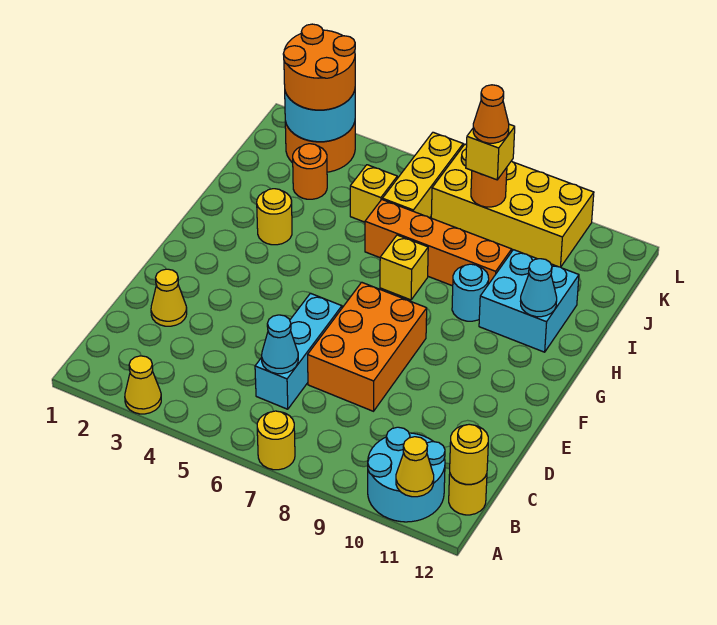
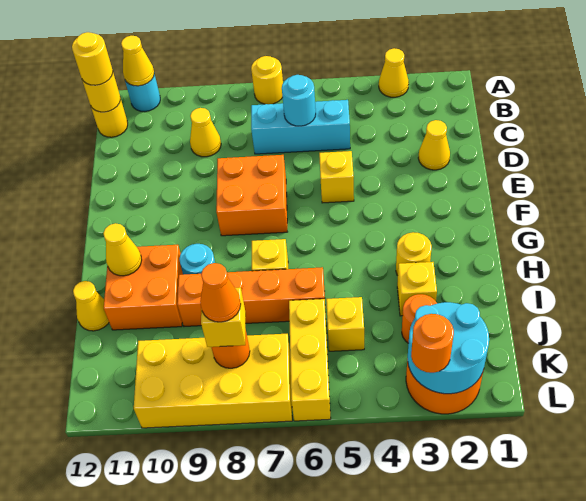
cyan round brick A10:B11 level 1 -> cyan round brick A11 level 1
none -> yellow round brick B12 level 3
cyan brick C6:E6 level 1 -> cyan brick C5:C7 level 1
cyan cone C6 level 2 -> cyan round brick C6 level 2
none -> yellow cone C9 level 1
orange brick D7:F8 level 1 -> orange brick E7:F8 level 1
none -> yellow brick E5 level 1
cyan brick H10:I11 level 1 -> orange brick H10:I11 level 1
cyan cone H11 level 2 -> yellow cone H11 level 2
none -> yellow brick I3 level 1
none -> yellow cone I12 level 1
orange round brick K2:L3 level 3 -> orange round brick L3 level 3

